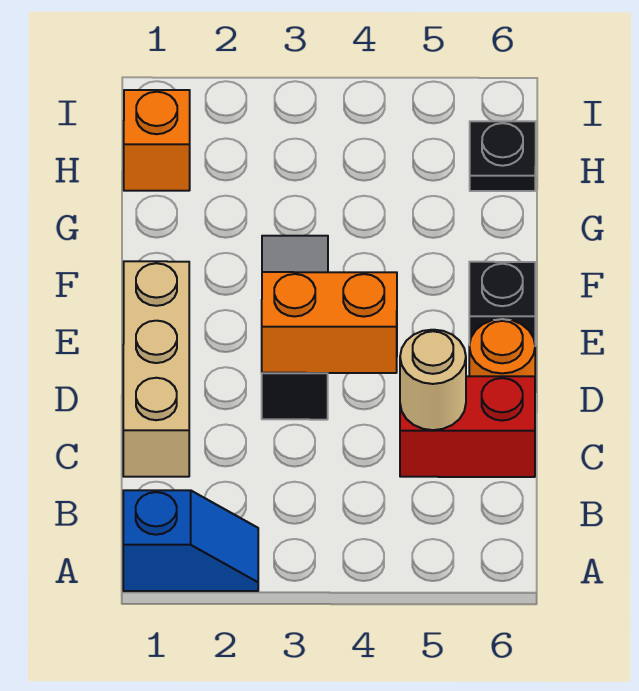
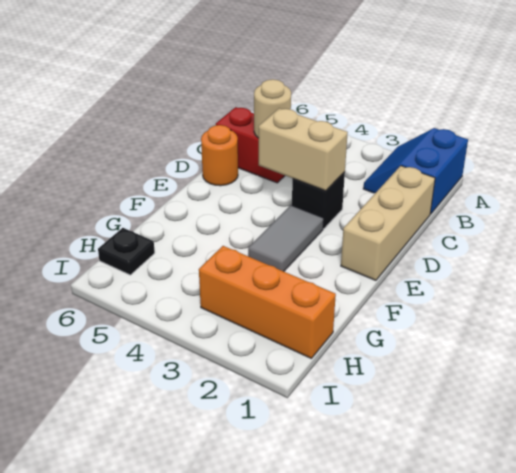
blue slope A1:A2 level 1 top 1 -> blue slope A1:B2 level 1 top 1
orange brick D3:D4 level 2 -> tan brick D3:D4 level 2
black brick E6 level 1 -> none
orange brick H1 level 1 -> orange brick H1:H3 level 1

